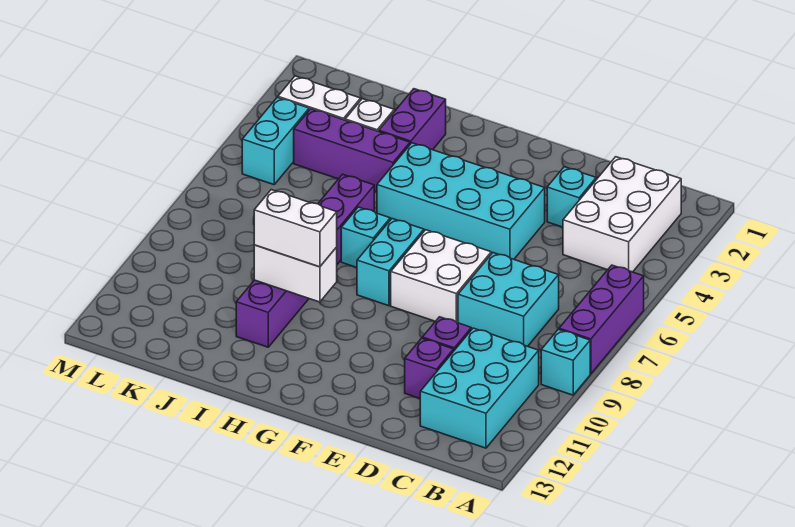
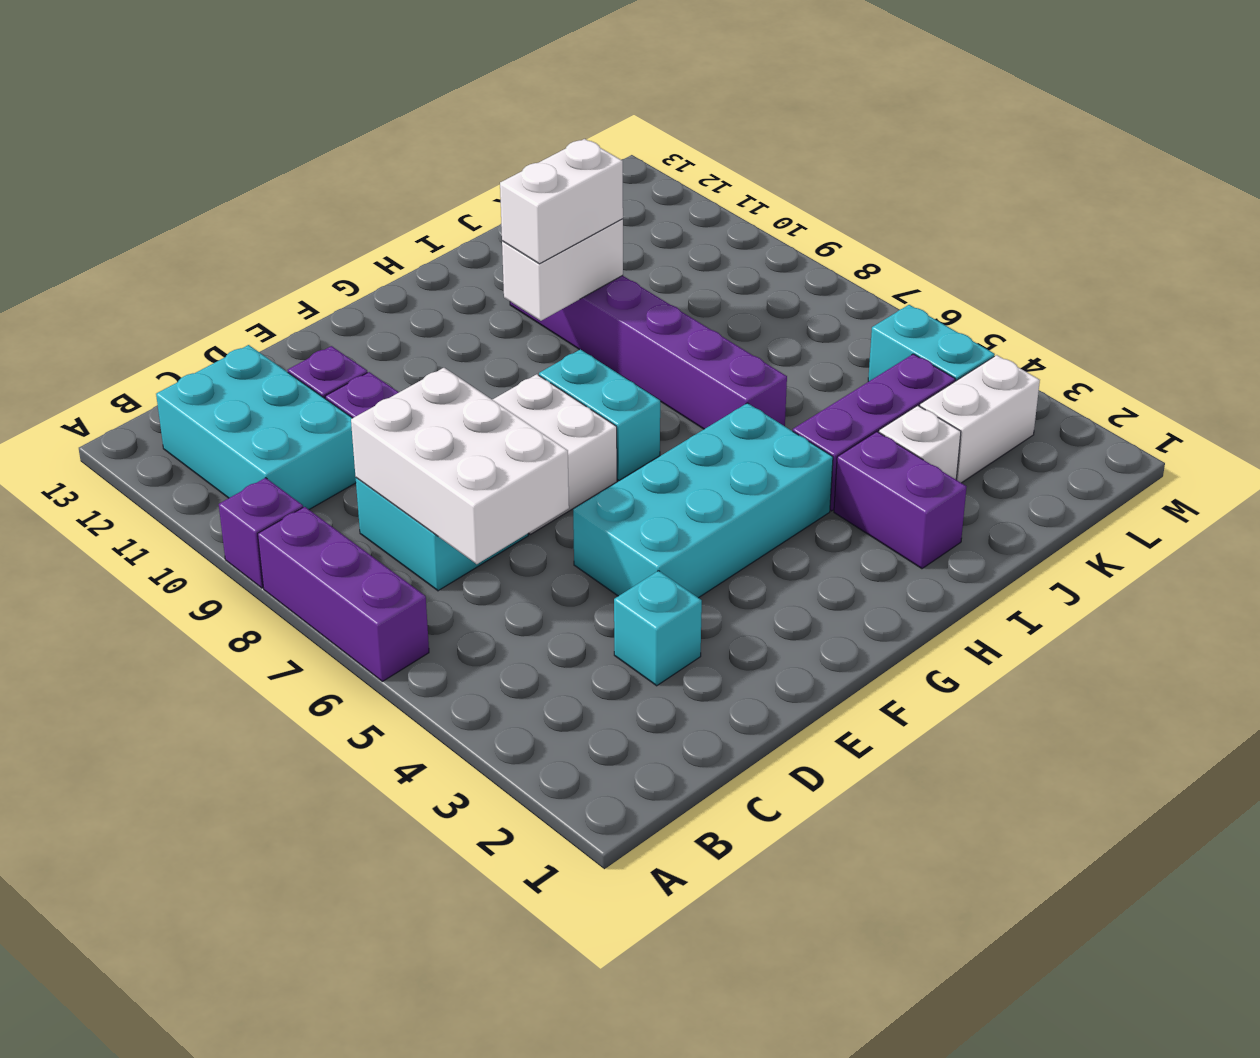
cyan brick A9 level 1 -> purple brick A9 level 1
white brick B2:C4 level 1 -> white brick C6:D8 level 2
cyan brick H7 level 1 -> none

